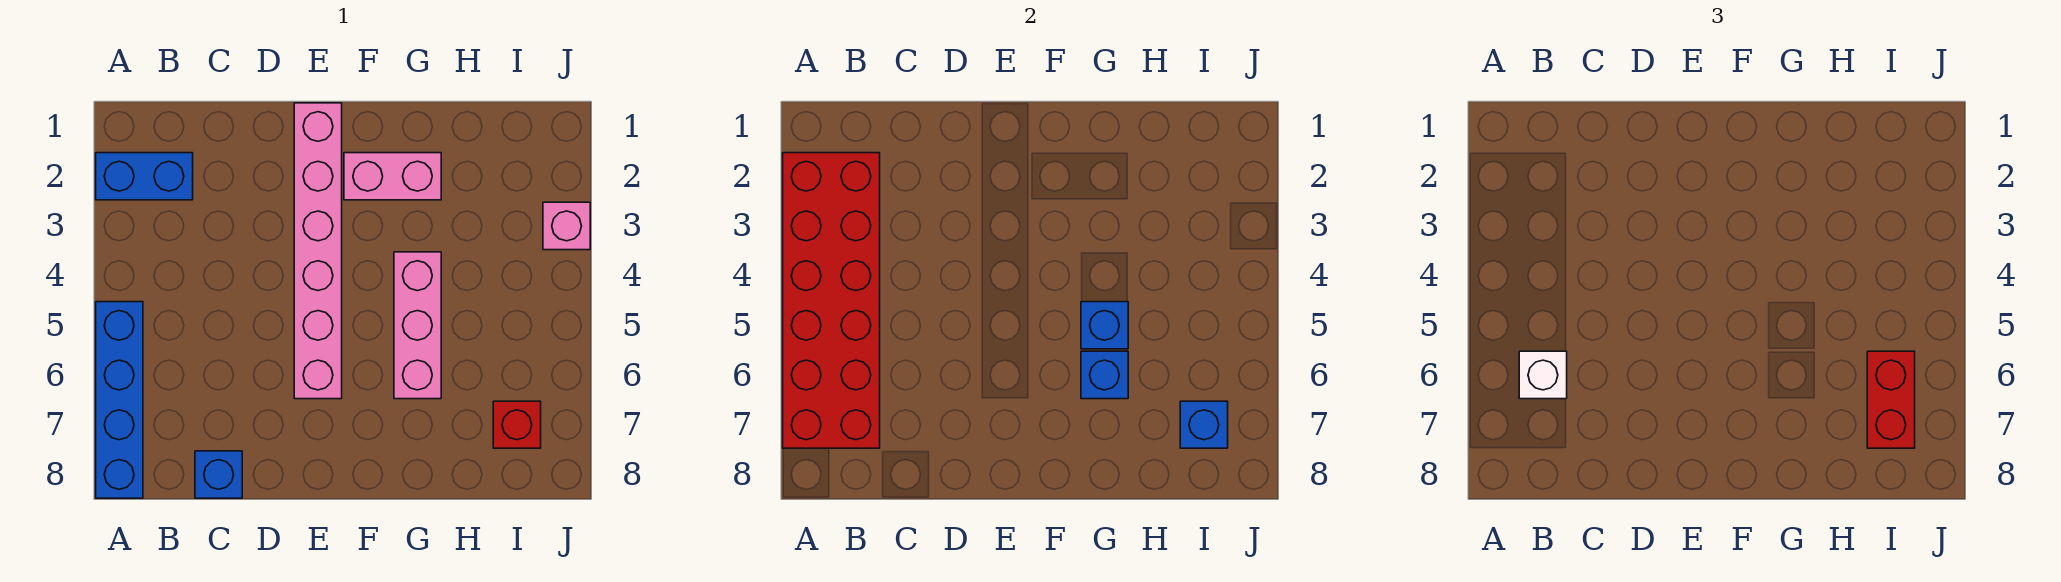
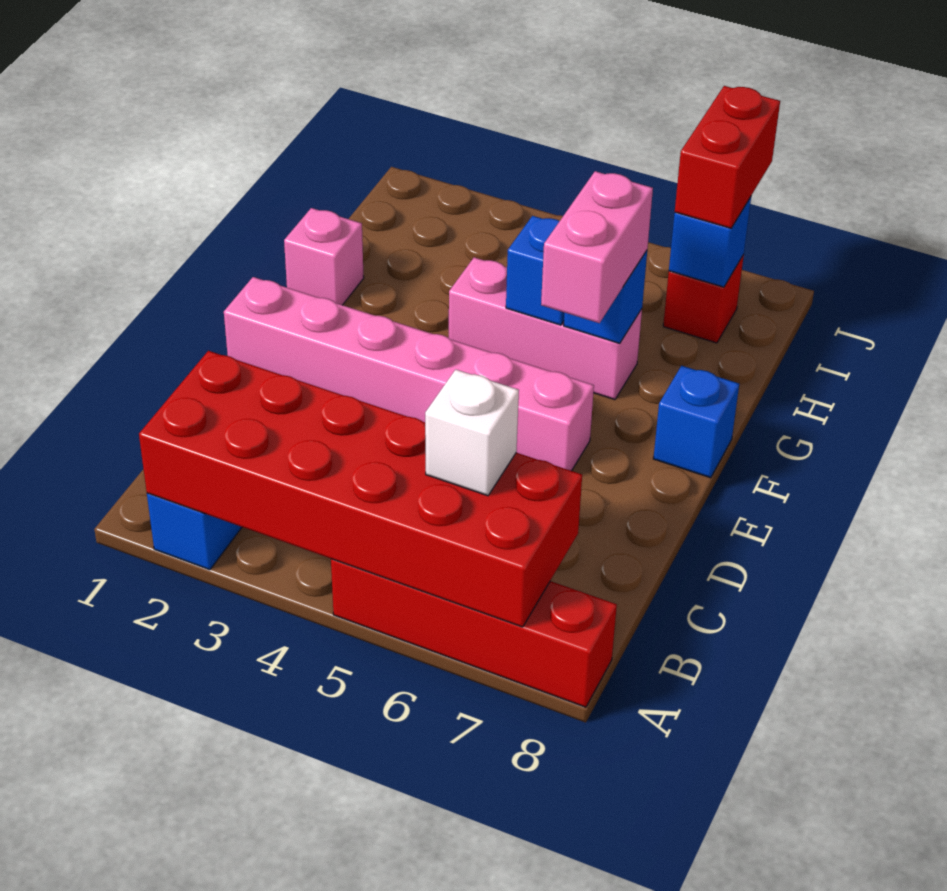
blue brick A5:A8 level 1 -> red brick A5:A8 level 1
blue brick C8 level 1 -> blue brick F8 level 1
pink brick F2:G2 level 1 -> pink brick F6:G6 level 3
red brick I6:I7 level 3 -> red brick I7:J7 level 3
pink brick J3 level 1 -> pink brick G1 level 1

